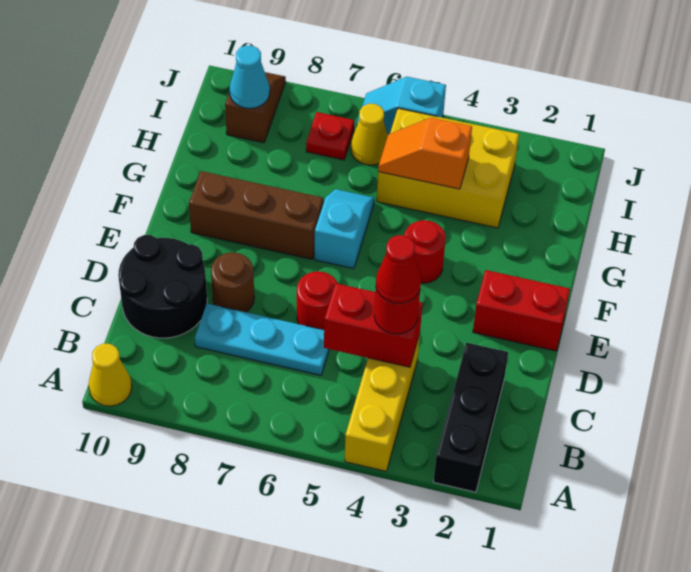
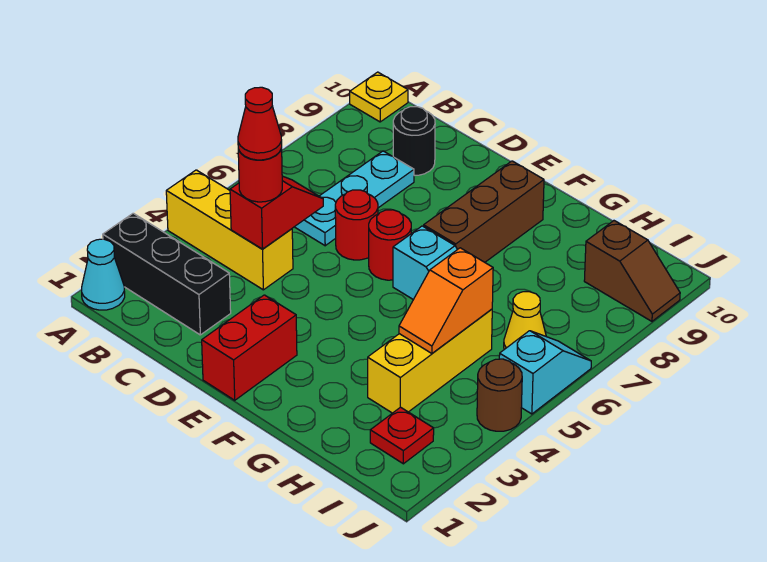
yellow cone A10 level 1 -> yellow plate A10 level 1
red brick C4:C5 level 2 -> red slope C4:C5 level 2 top 4
black round brick C9:D10 level 1 -> black round brick C9 level 1
brown round brick D8 level 1 -> brown round brick J4 level 1
red round brick F4 level 1 -> red round brick E6 level 1
yellow brick H3:I5 level 1 -> yellow brick H3:H5 level 1
orange slope H4:H5 level 2 top 4 -> orange slope H4:H5 level 2 top 5
red plate I7 level 1 -> red plate I2 level 1
cyan cone I9 level 2 -> cyan cone A1 level 1

